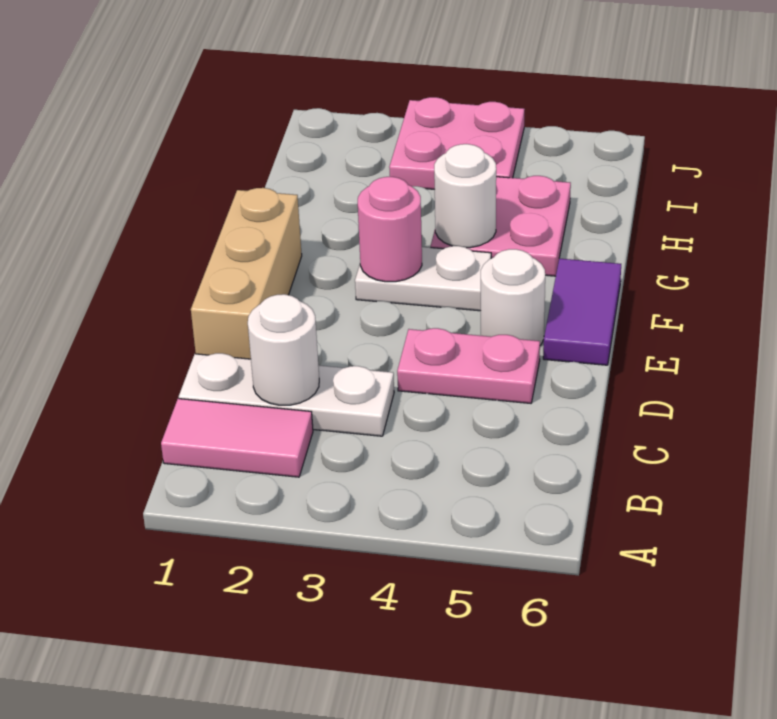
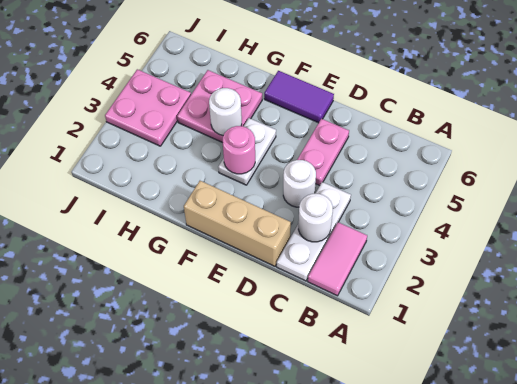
white round brick E5 level 1 -> white round brick D3 level 1

